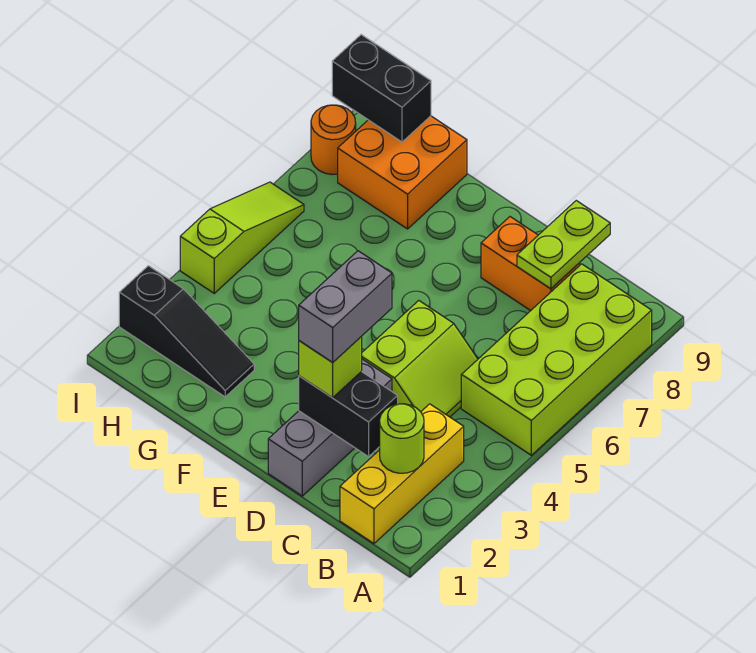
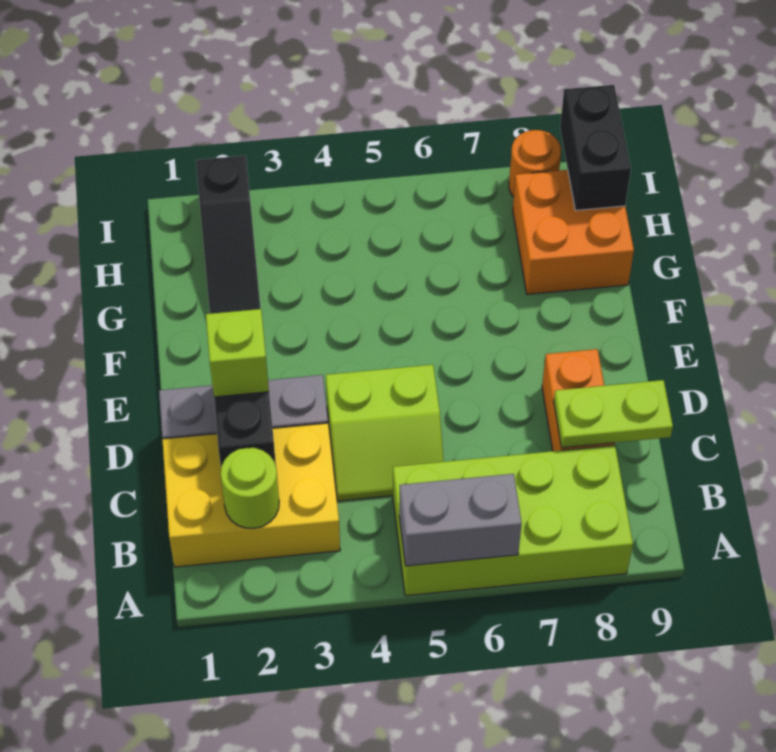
yellow brick B1:B3 level 1 -> yellow brick B1:C3 level 1
grey brick D2:D3 level 4 -> grey brick A5:A6 level 2
lime slope I4:I6 level 1 top 4 -> none

